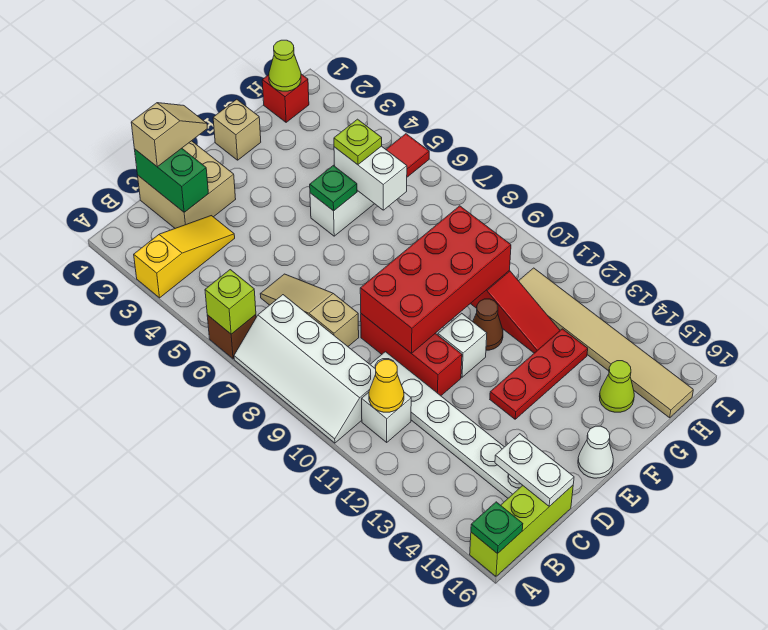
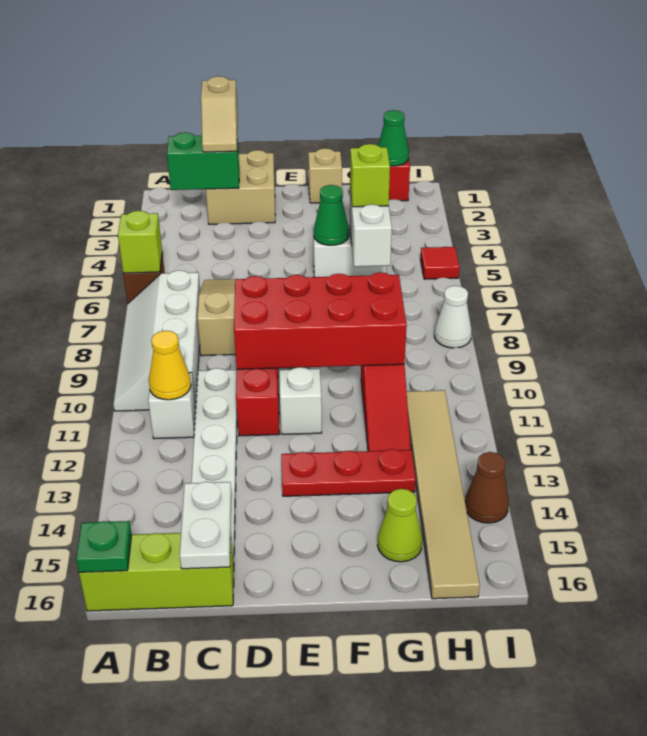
yellow slope A3:C3 level 1 top A -> none
green brick C1:C2 level 2 -> green brick B2:C2 level 2
tan slope C1:D1 level 3 top C -> tan slope C1:C2 level 3 top 1
white cone E16 level 1 -> white cone I8 level 1
green plate F5 level 2 -> green cone F5 level 2
brown cone F11 level 1 -> brown cone I14 level 1
lime plate G5 level 3 -> lime brick G5 level 3
lime cone H1 level 2 -> green cone H1 level 2

